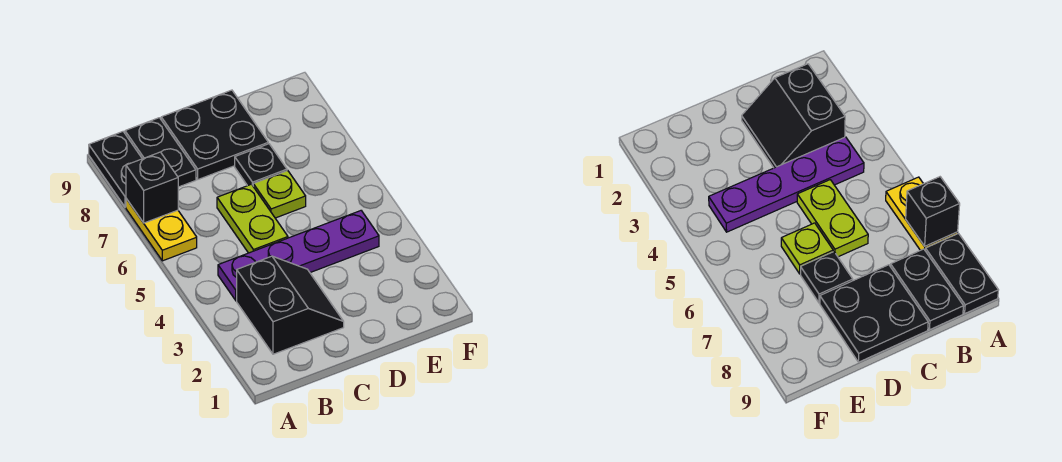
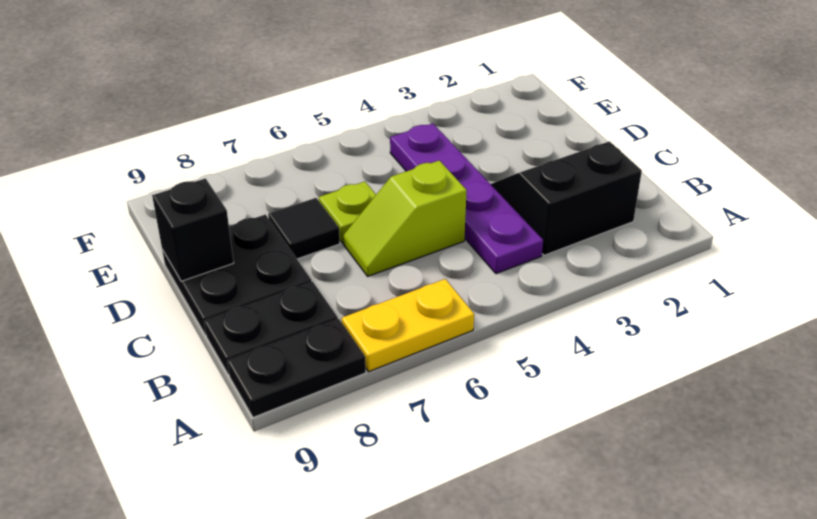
black brick A7 level 2 -> black brick D9 level 2
lime plate C5:C6 level 1 -> lime slope C5:C6 level 1 top 5
black plate D7 level 1 -> black tile D7 level 1

